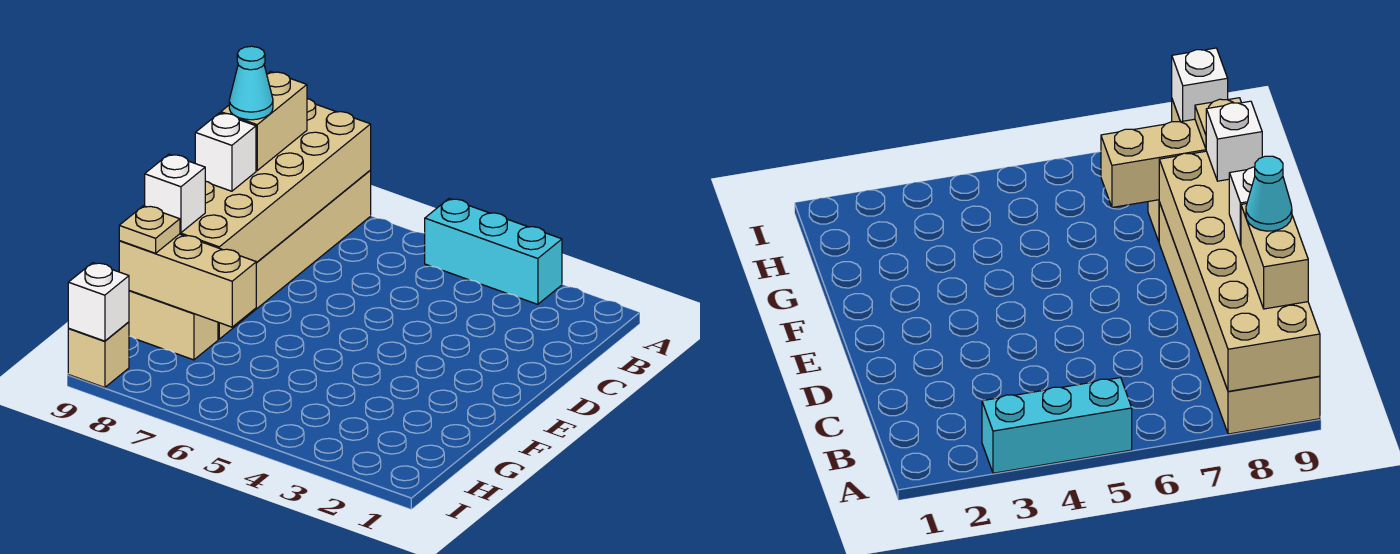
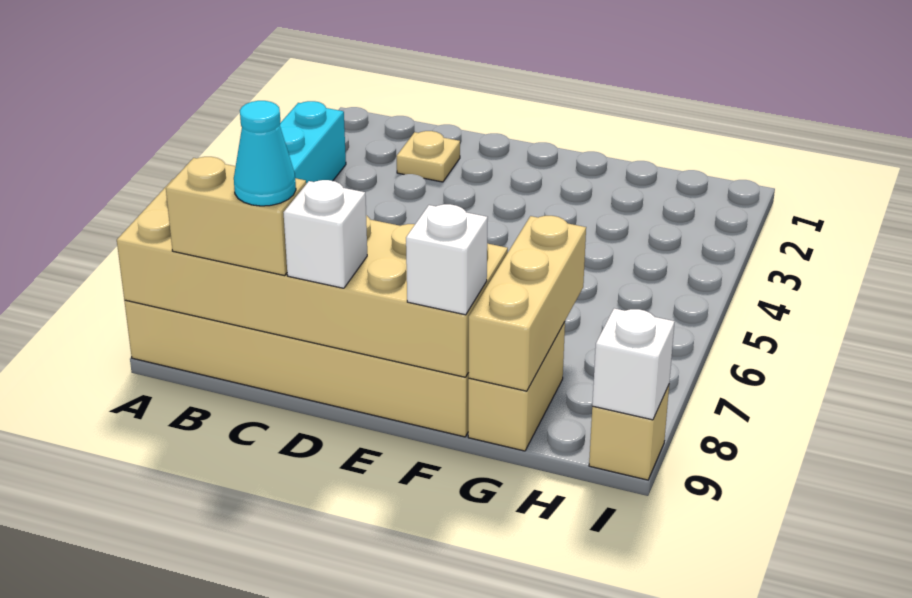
tan plate G9 level 3 -> tan plate C2 level 1

